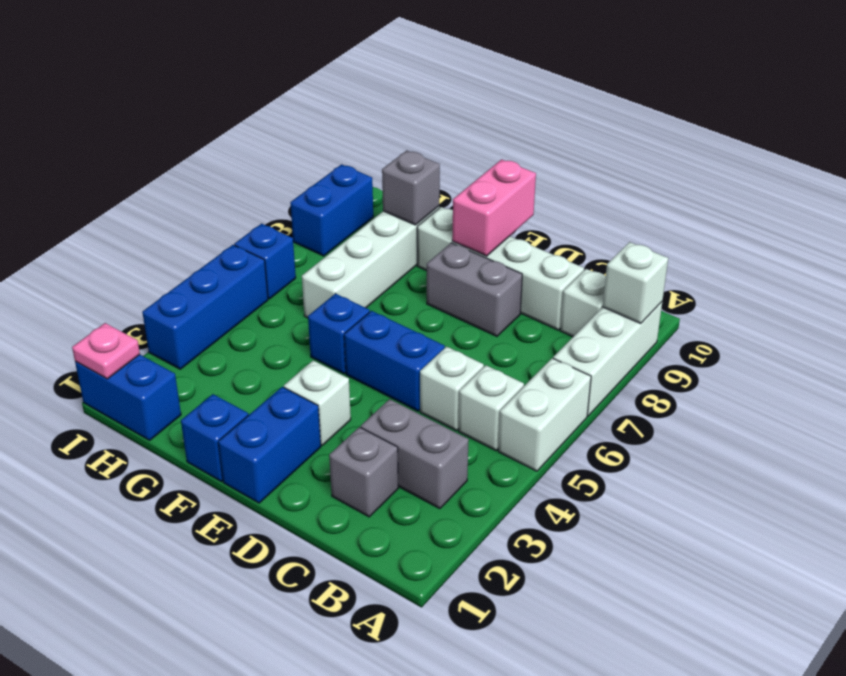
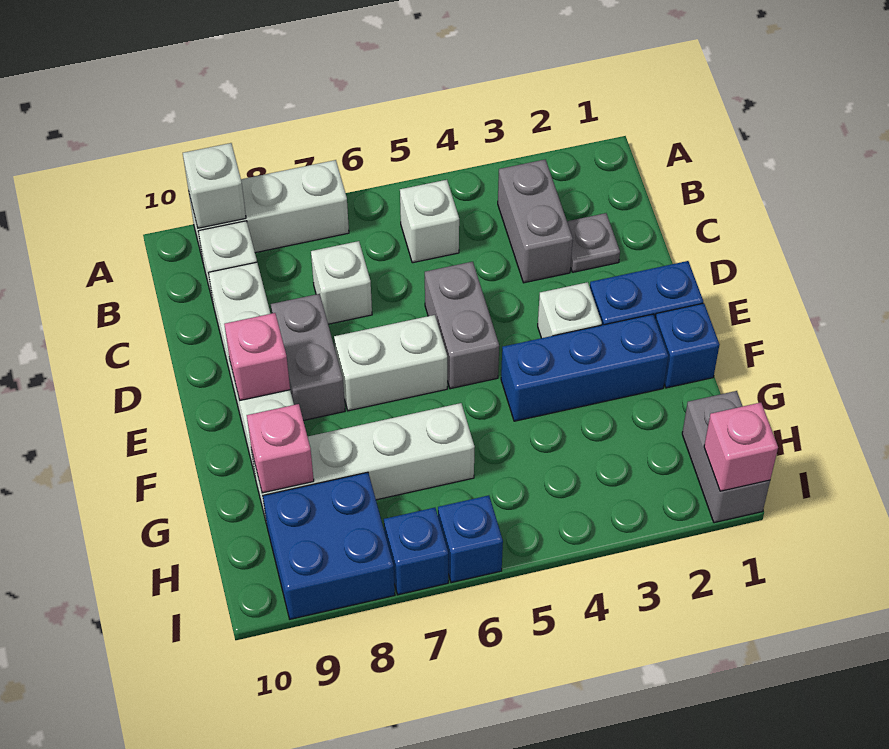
white brick A5:A6 level 1 -> white brick E6:E7 level 1
grey brick C2 level 1 -> grey plate C2 level 1
white brick C5 level 1 -> white brick C7 level 1
blue brick D5:E5 level 1 -> grey brick D5:E5 level 1
pink brick E9:E10 level 2 -> pink brick E9 level 2
blue brick F5 level 1 -> blue brick I7 level 1
grey brick G9 level 2 -> pink brick G9 level 2
blue brick H1:I1 level 1 -> grey brick H1:I1 level 1
pink plate I1 level 2 -> pink brick I1 level 2
blue brick I3:I5 level 1 -> blue brick F2:F4 level 1
blue brick I8:I9 level 1 -> blue brick H8:I9 level 1

